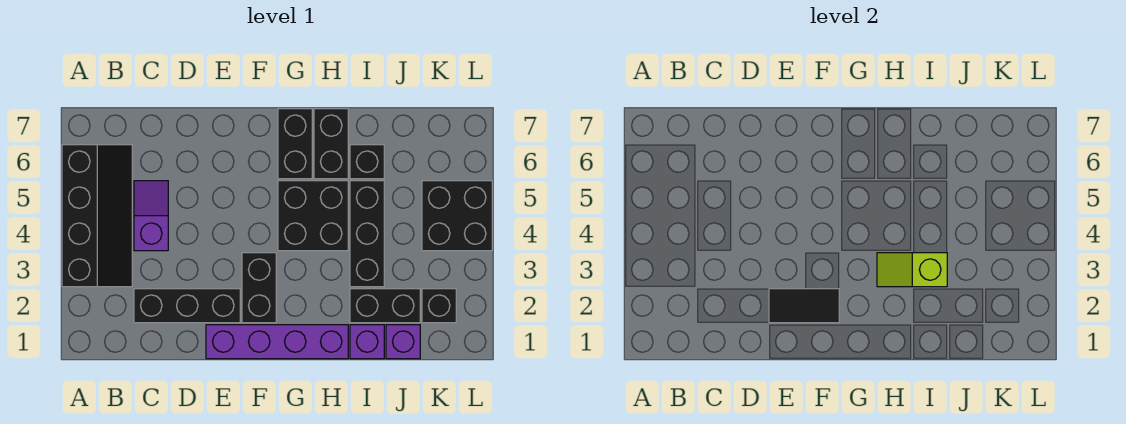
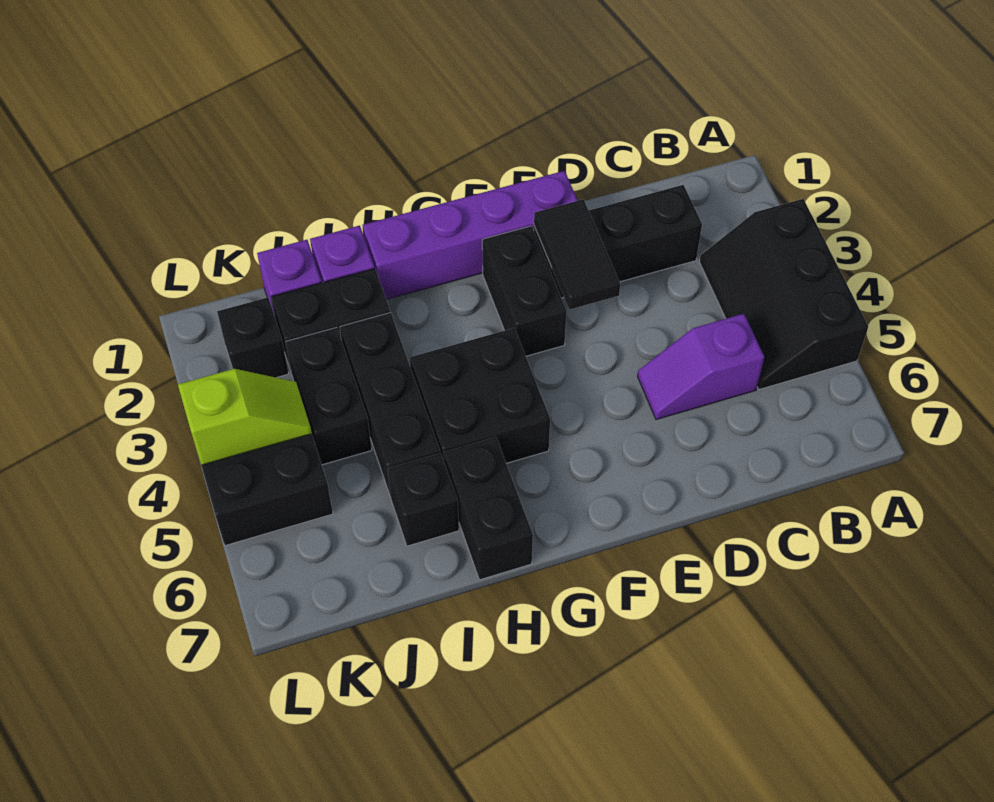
black slope A3:B6 level 1 top A -> black slope A3:B5 level 1 top A
purple slope C4:C5 level 1 top 4 -> purple slope C5:D5 level 1 top C
black tile E2:F2 level 2 -> black tile E2:E3 level 2
black brick G6:G7 level 1 -> black brick J3:J4 level 1
lime slope H3:I3 level 2 top I -> lime slope K4:L4 level 2 top L

